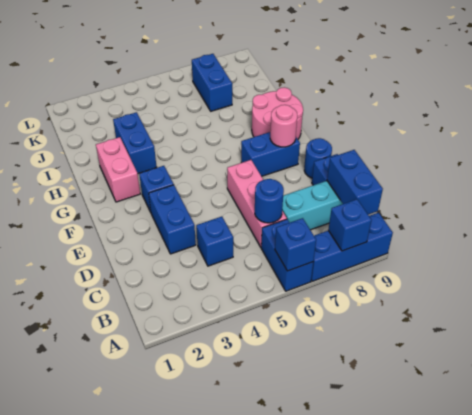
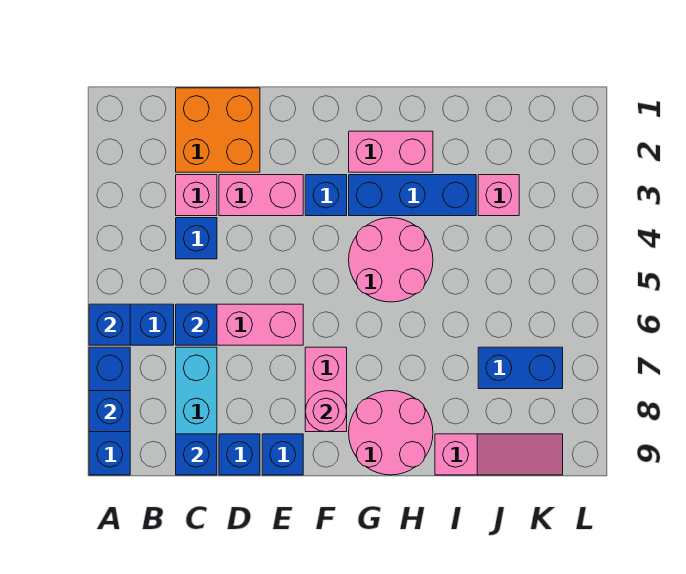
blue brick B9:C9 level 2 -> blue brick C9 level 2
none -> orange brick C1:D2 level 1
none -> pink brick C3 level 1
blue round brick C6 level 2 -> blue brick C6 level 2
blue brick D3:E3 level 1 -> pink brick D3:E3 level 1
blue round brick E9 level 1 -> blue brick E9 level 1
blue brick F7:F8 level 1 -> pink brick F7:F8 level 1
none -> pink round brick G4:H5 level 1
blue brick H3:I3 level 1 -> blue brick G3:I3 level 1
none -> pink slope I9:K9 level 1 top I
none -> pink brick J3 level 1

